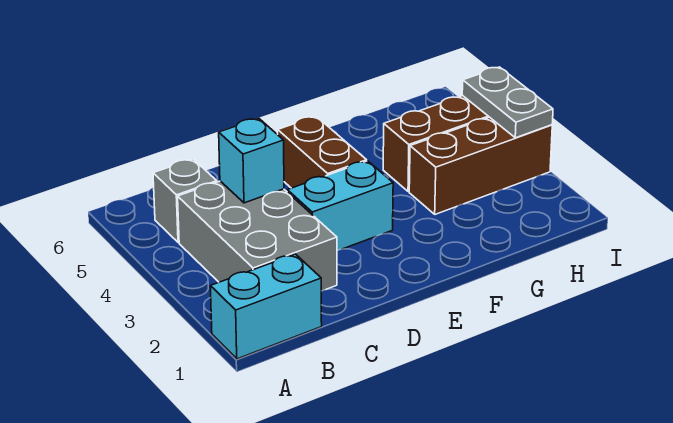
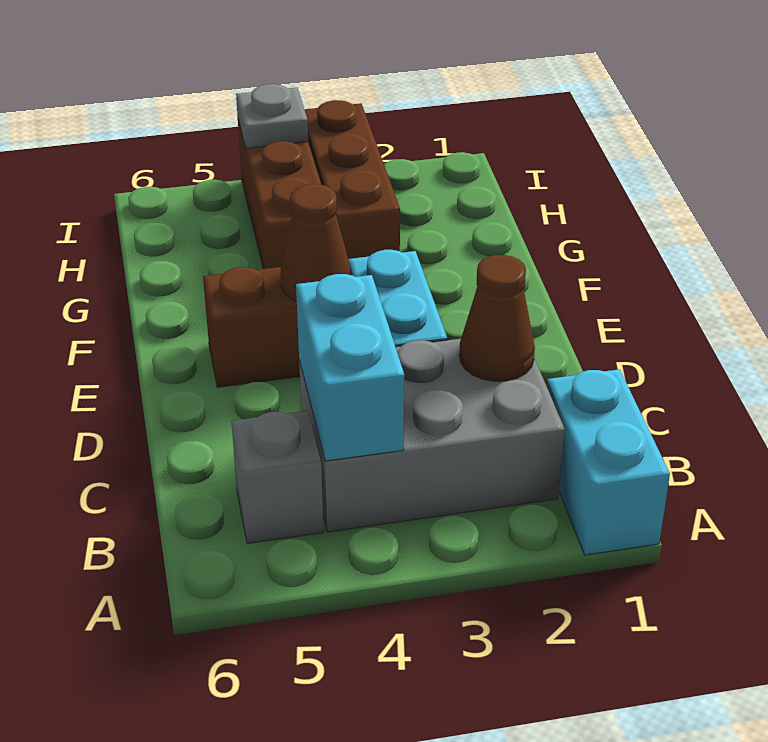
none -> brown cone C2 level 2
cyan brick C4 level 2 -> cyan brick B4:C4 level 2
none -> brown cone E4 level 2
grey plate I3:I4 level 2 -> grey plate I4 level 2

